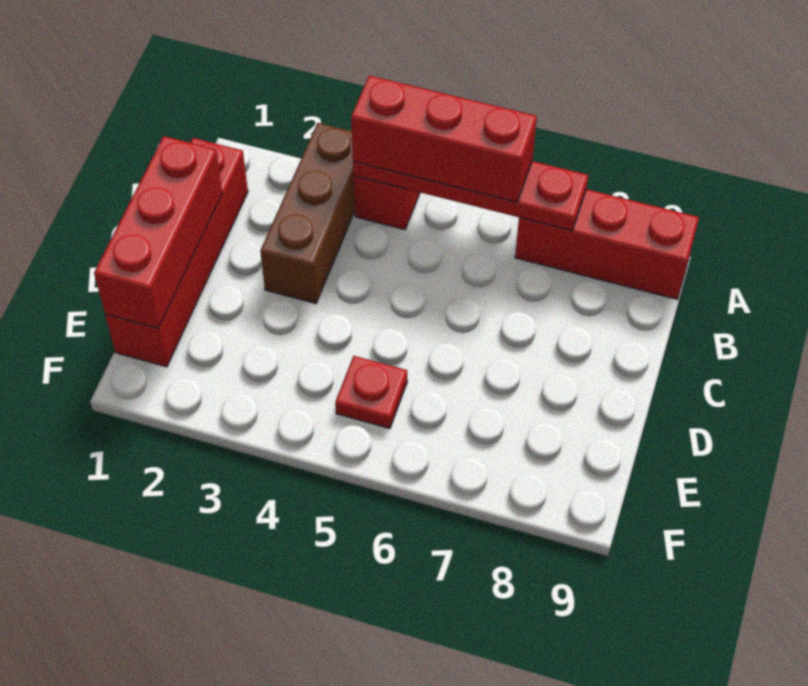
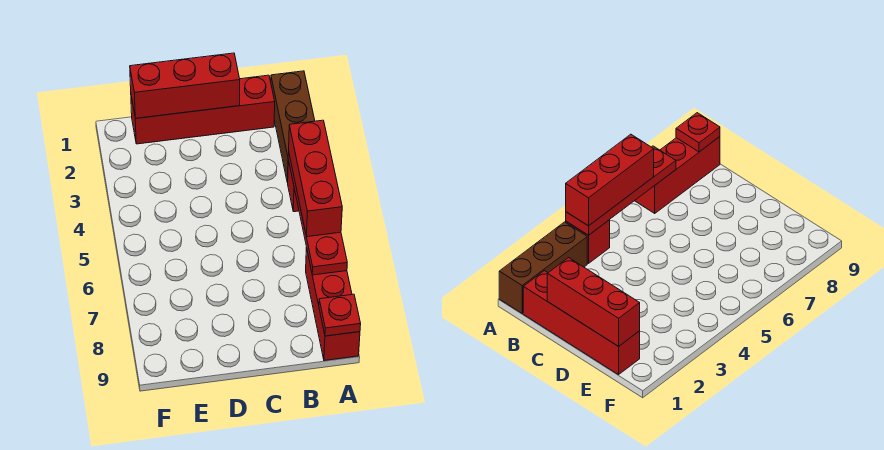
brown brick A3:C3 level 1 -> brown brick A1:A3 level 1
red plate E5 level 1 -> red plate A9 level 2

